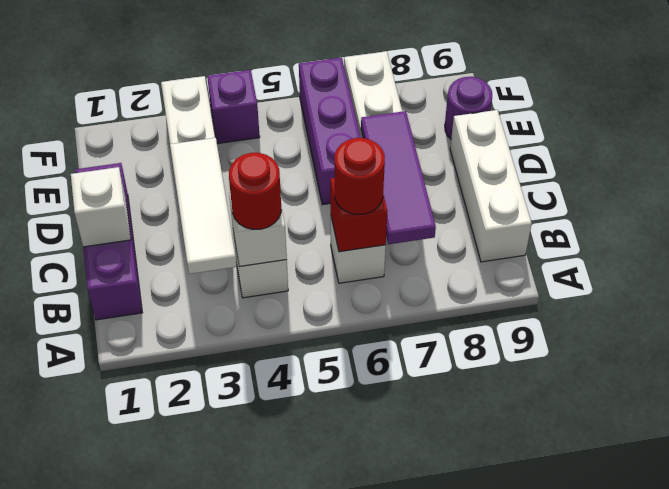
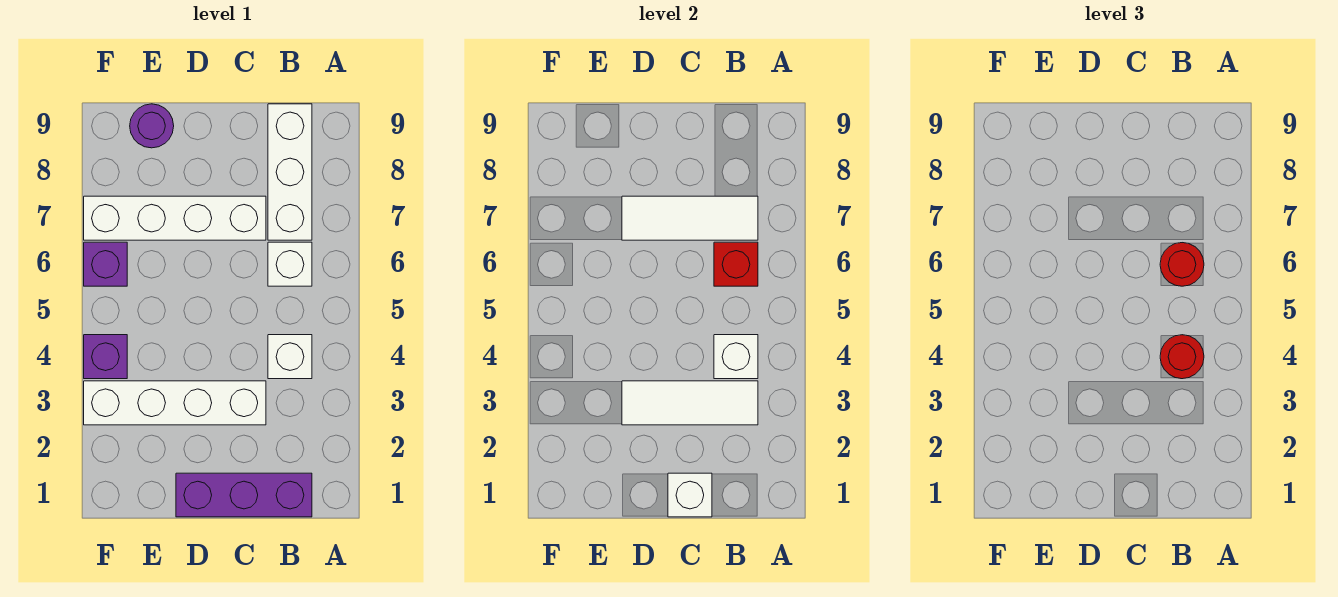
purple tile B7:D7 level 2 -> white tile B7:D7 level 2
white brick B9:D9 level 1 -> white brick B7:B9 level 1
purple brick D6:F6 level 1 -> purple brick F6 level 1

